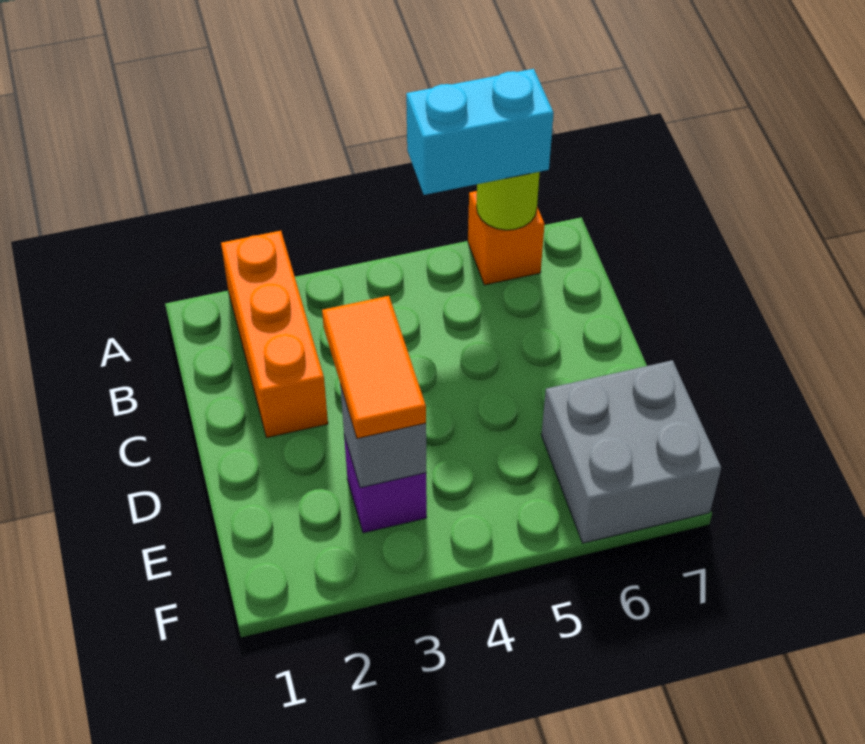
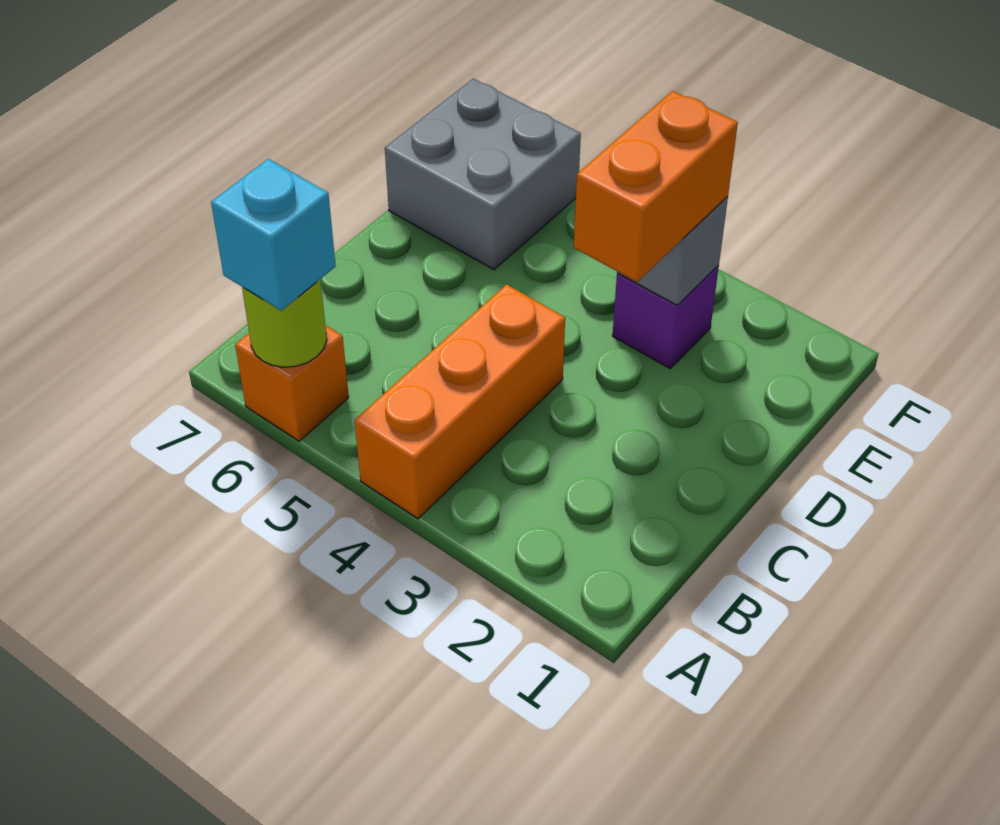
orange brick A2:C2 level 1 -> orange brick A4:C4 level 1
cyan brick A5:A6 level 3 -> cyan brick A6 level 3
orange tile D3:E3 level 3 -> orange brick D3:E3 level 3

